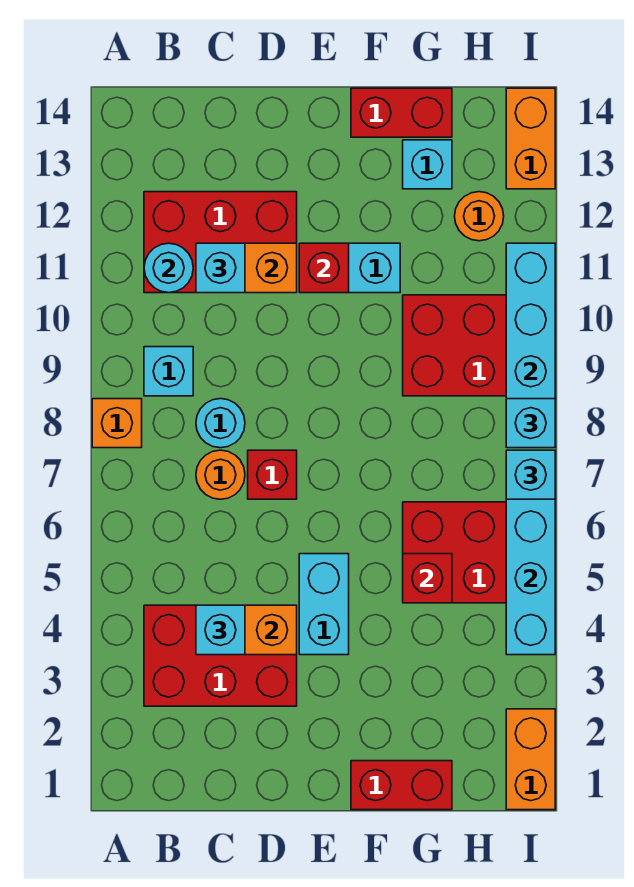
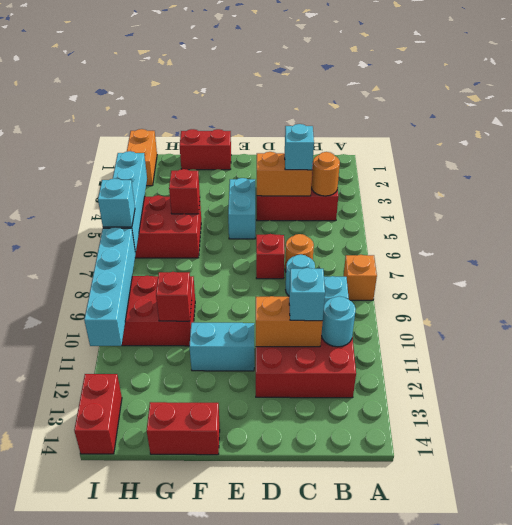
red brick E11 level 2 -> red brick G10 level 2
cyan brick G13 level 1 -> none
orange round brick H12 level 1 -> orange round brick B4 level 2
cyan brick I8 level 3 -> none
orange brick I13:I14 level 1 -> red brick I13:I14 level 1

